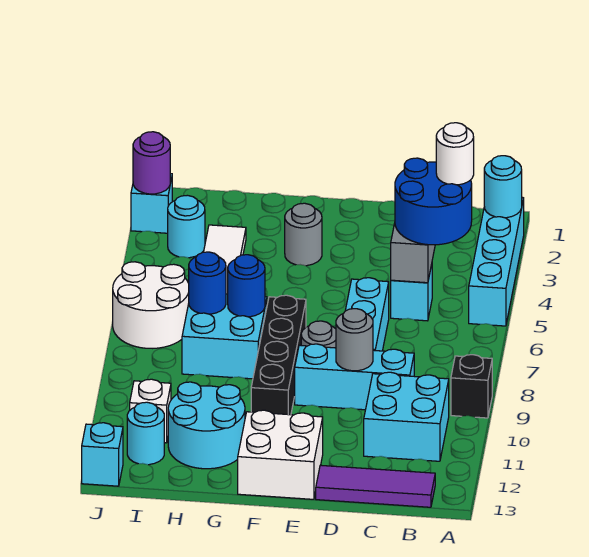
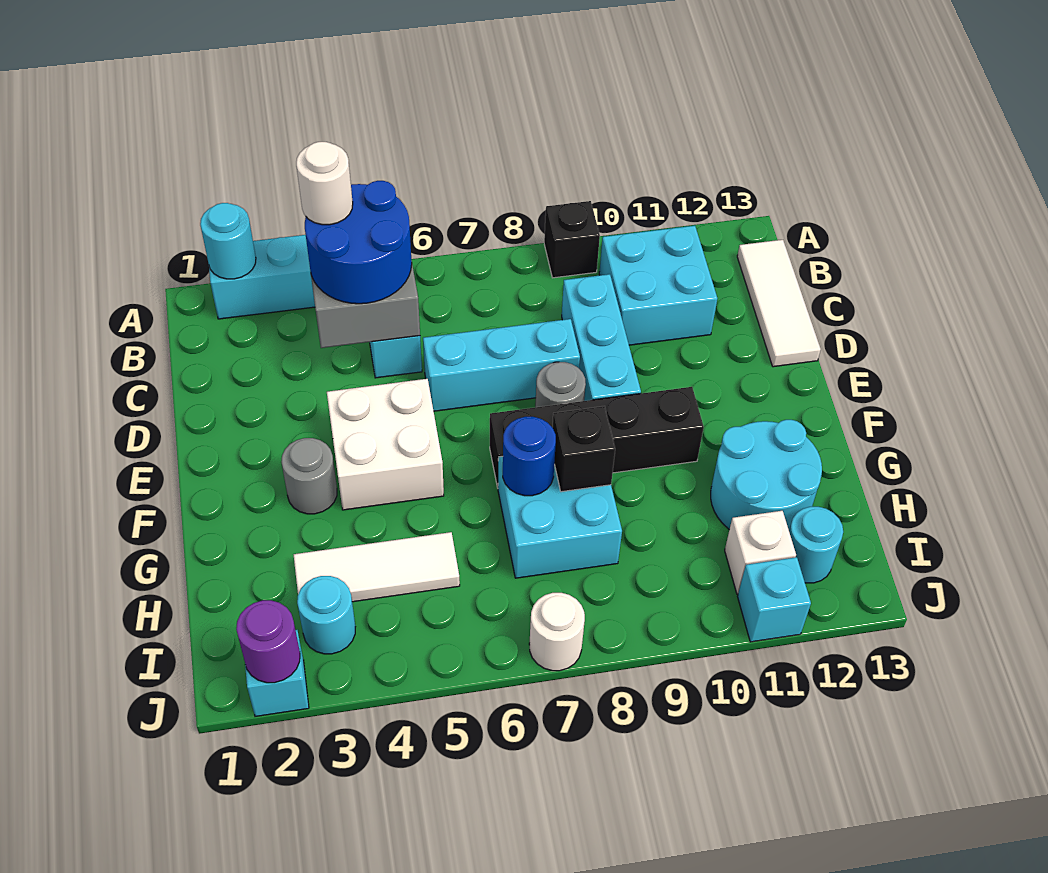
purple tile B13:D13 level 1 -> white tile B13:D13 level 1
grey round brick D9 level 2 -> none
white brick E12:F13 level 1 -> white brick E4:F5 level 1
none -> black brick G8 level 2
blue round brick H7 level 2 -> none
white round brick I6:J7 level 1 -> white round brick J7 level 1
cyan brick J13 level 1 -> cyan brick J11 level 1

